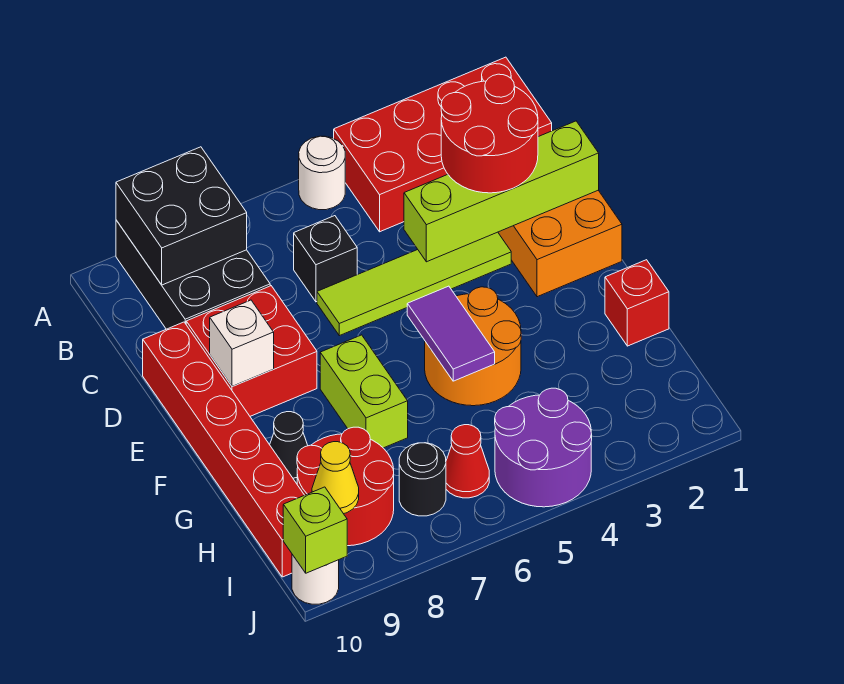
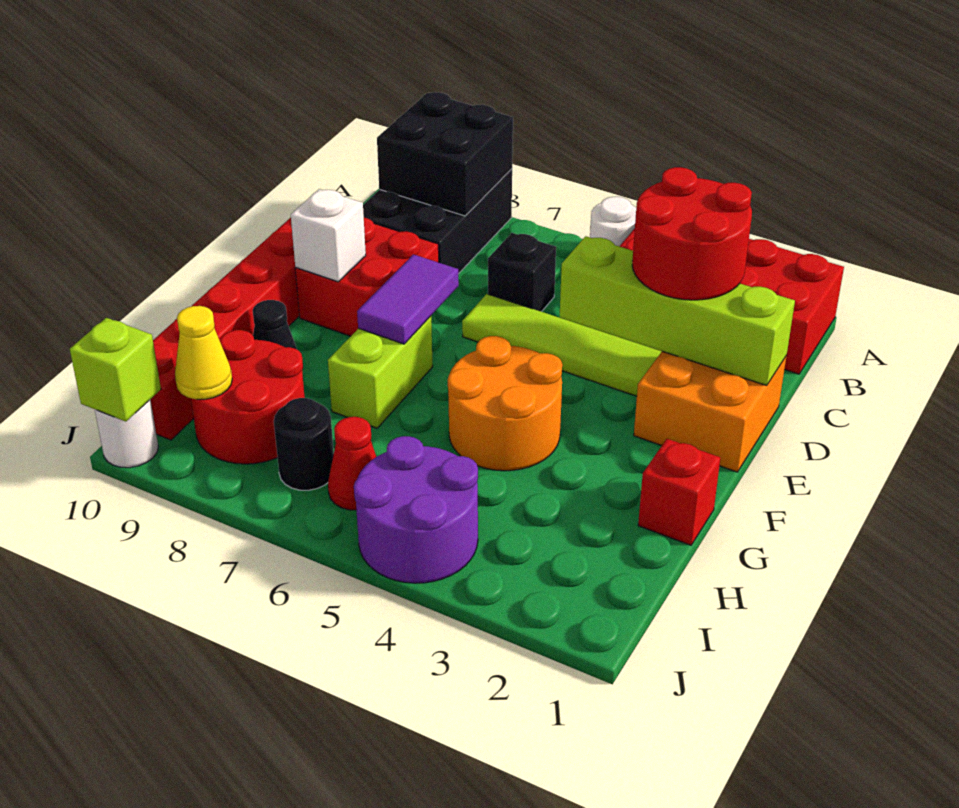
purple tile F5:G5 level 2 -> purple tile E7:F7 level 2

